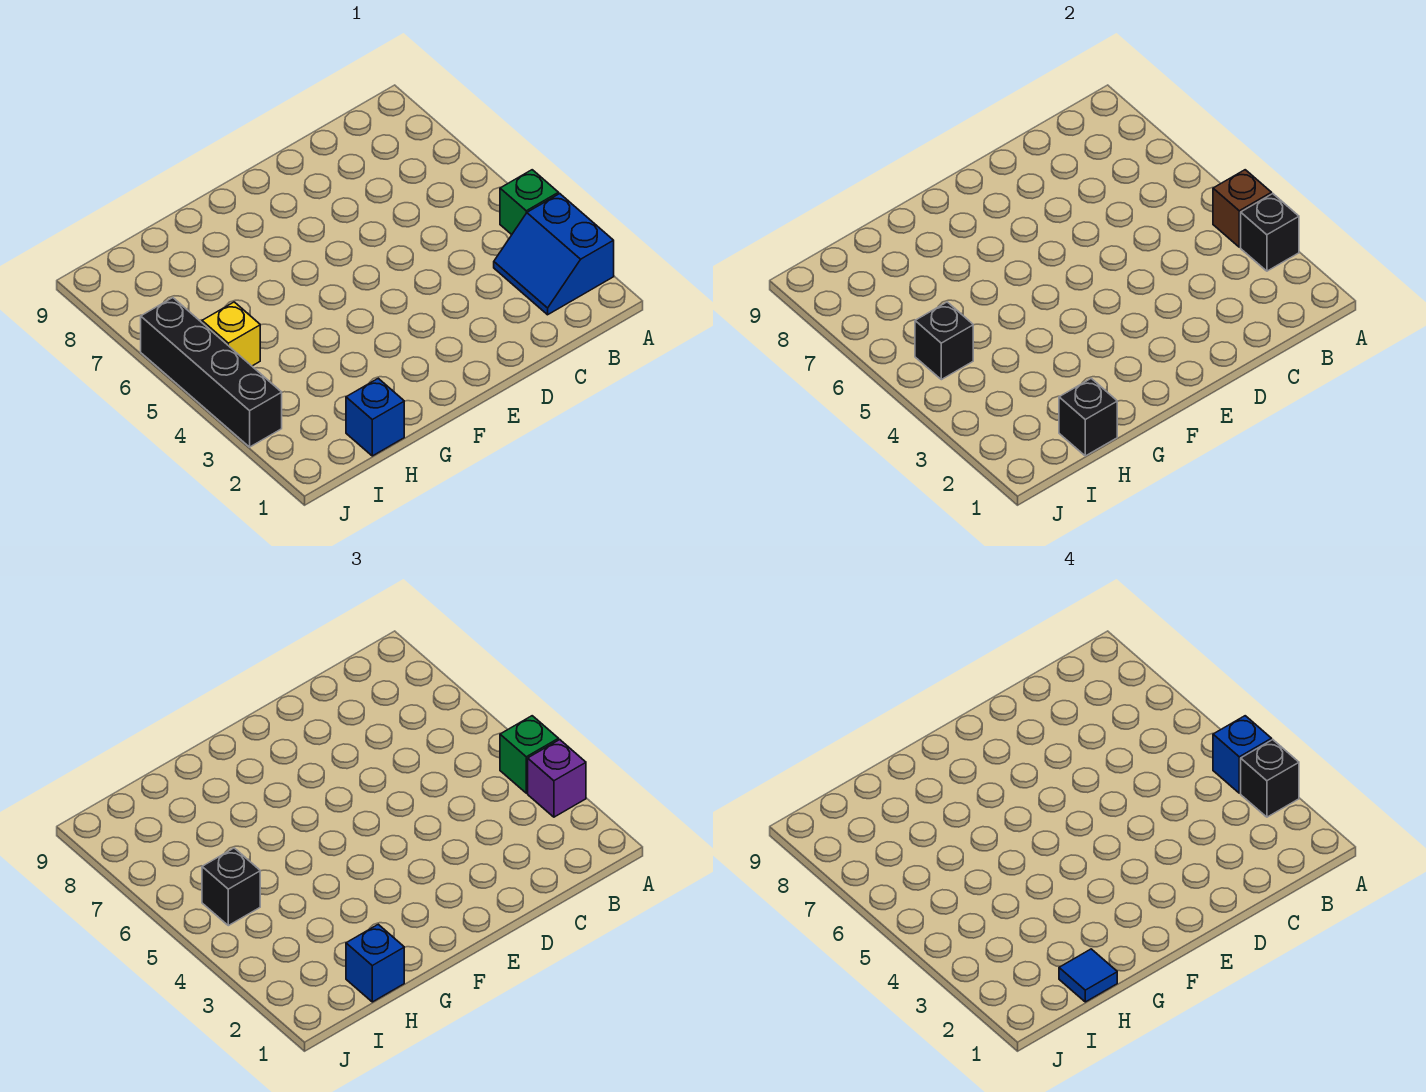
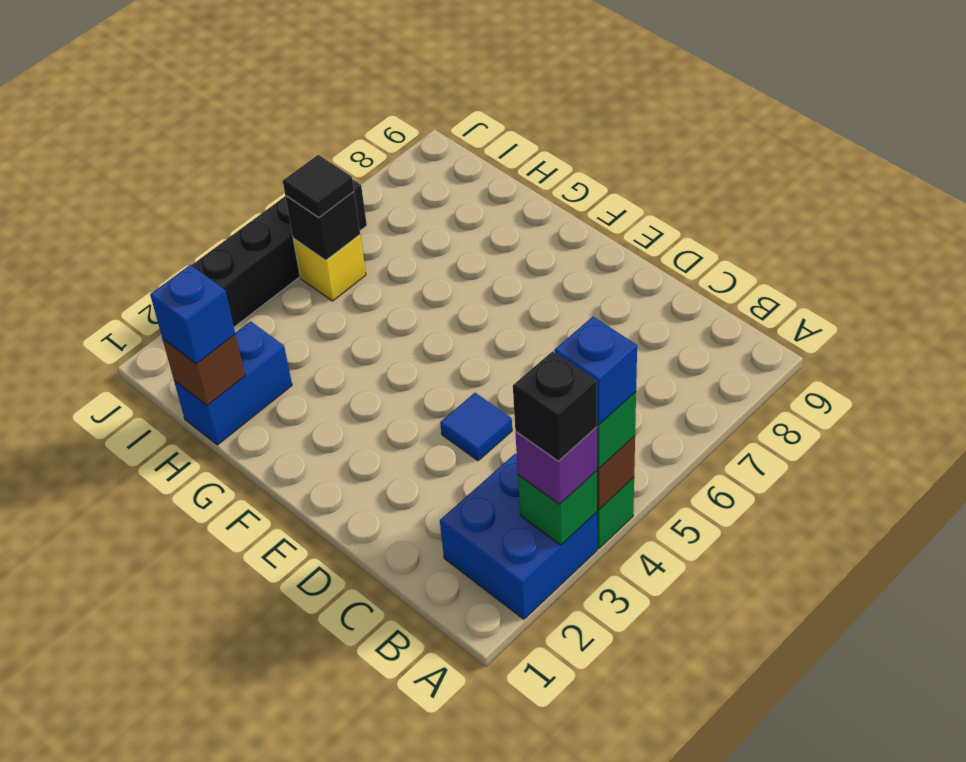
blue slope A2:B3 level 1 top A -> blue brick A2:B3 level 1
black brick A3 level 2 -> green brick A3 level 2
blue brick H1 level 1 -> blue brick H1:H2 level 1
black brick H1 level 2 -> brown brick H1 level 2
blue tile H1 level 4 -> blue tile D4 level 1
black brick I5 level 3 -> black tile I5 level 3

